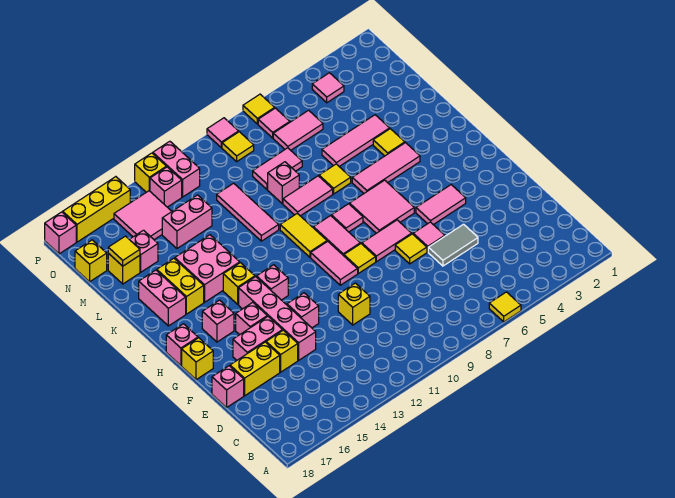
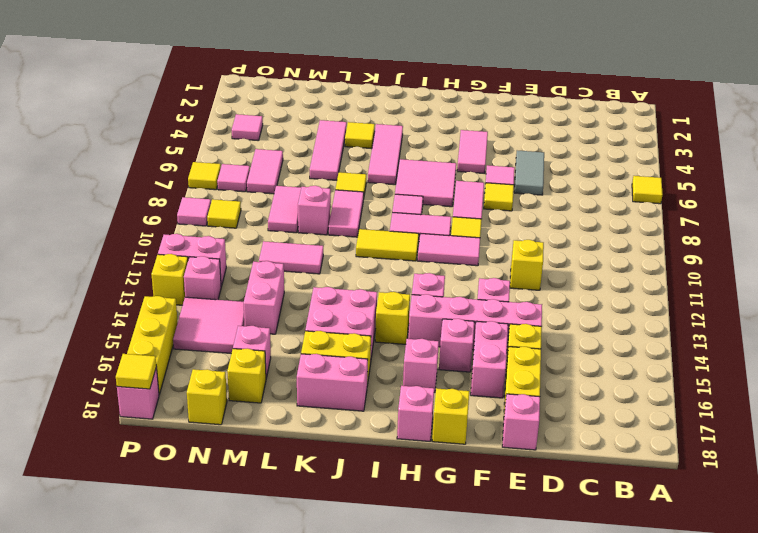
pink tile K11:M11 level 1 -> pink tile L11:M11 level 1
yellow tile M17 level 2 -> yellow tile P18 level 2

